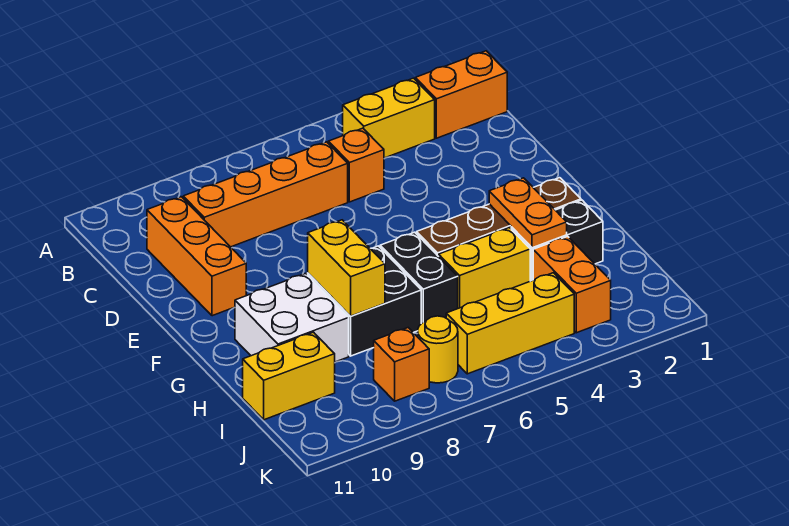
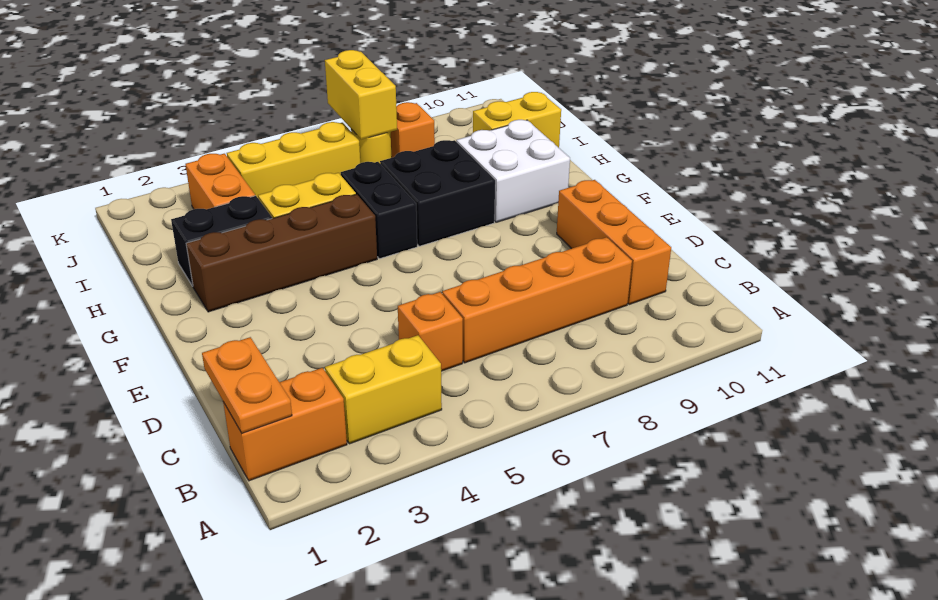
orange plate G3:H3 level 2 -> orange plate B1:C1 level 2
yellow brick G8:H8 level 2 -> yellow brick J7:K7 level 2

